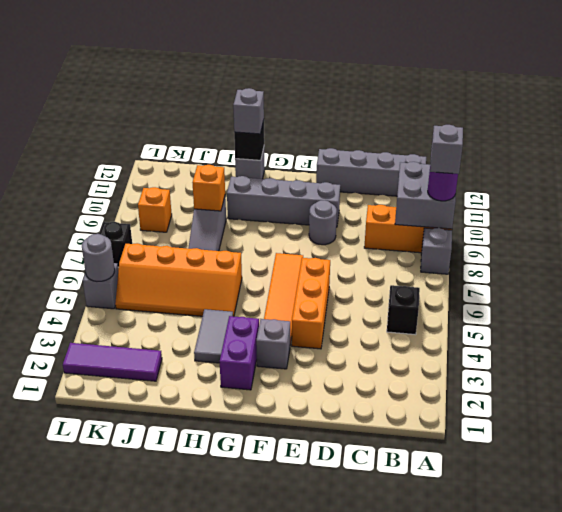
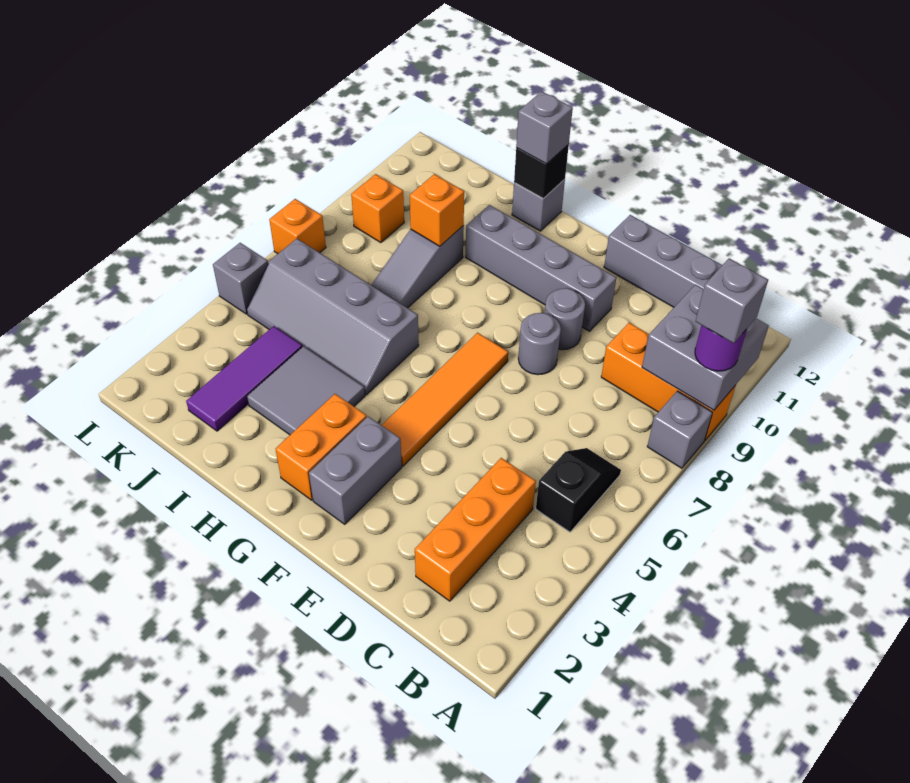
orange brick E4:E6 level 1 -> orange brick C2:C4 level 1
grey brick F3 level 1 -> grey brick F2:F3 level 1
purple brick G2:G3 level 1 -> orange brick G2:G3 level 1
grey tile H3:H4 level 1 -> grey tile H3:I4 level 1
orange slope H5:K6 level 1 top 6 -> grey slope H5:K6 level 1 top 6
purple tile J2:L2 level 1 -> purple tile J2:J4 level 1
grey round brick L5 level 2 -> grey round brick E8 level 1
black brick L7 level 1 -> orange brick L7 level 1

